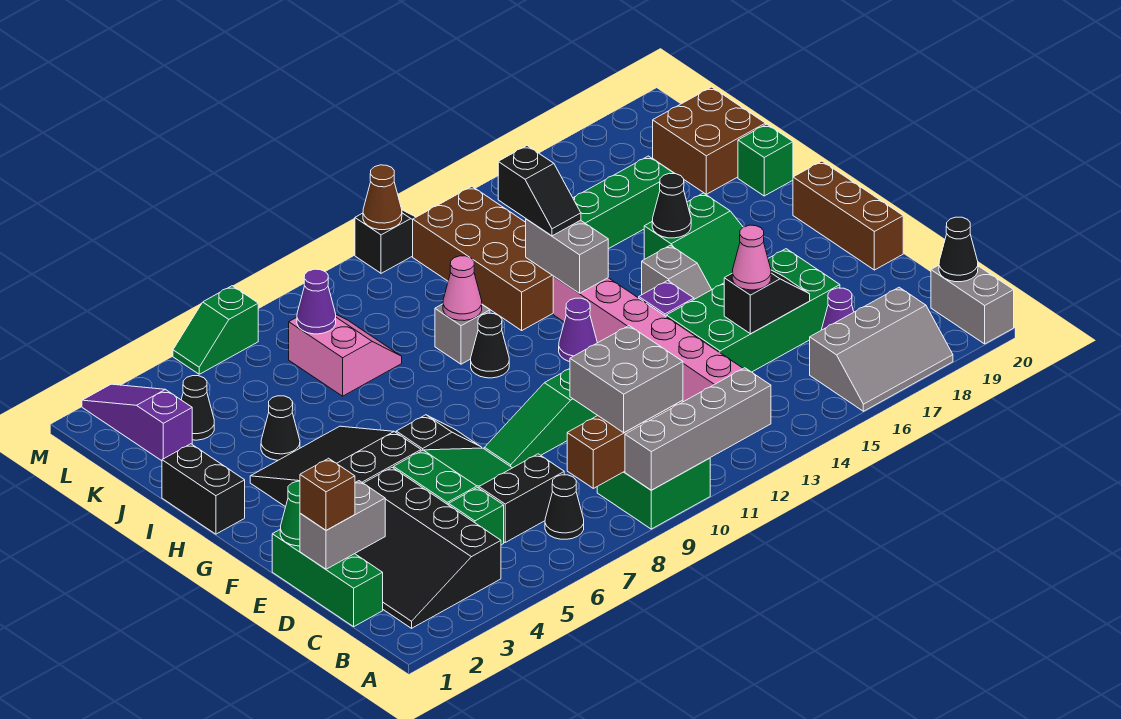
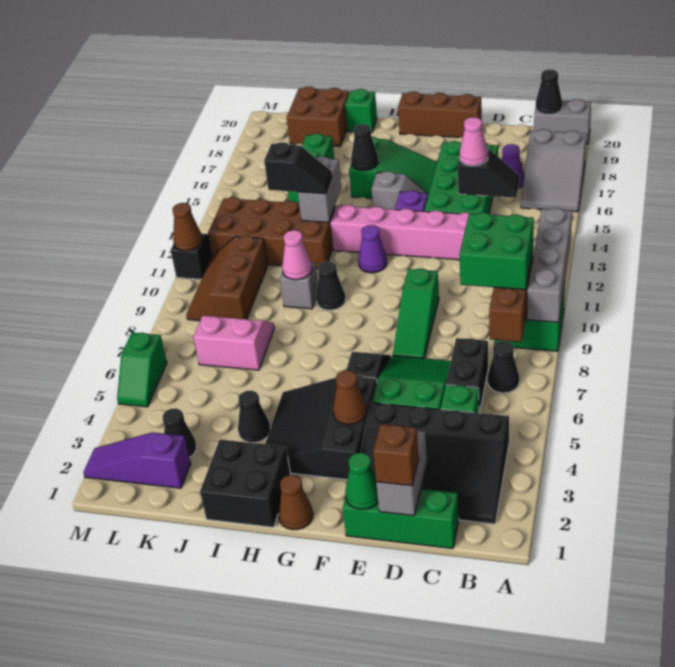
grey slope A16:B18 level 1 top B -> grey slope A16:B18 level 1 top 18
grey brick B9:C10 level 3 -> green brick B9:C10 level 3
black slope D15:D16 level 2 top 15 -> black slope C15:D15 level 2 top D
none -> brown cone F4 level 2
none -> brown cone G1 level 1
black brick H1:I1 level 1 -> black brick H1:I2 level 1
grey brick H13:I13 level 2 -> grey brick I13:I14 level 2
purple cone K7 level 2 -> none
none -> brown slope K9:L11 level 1 top K

